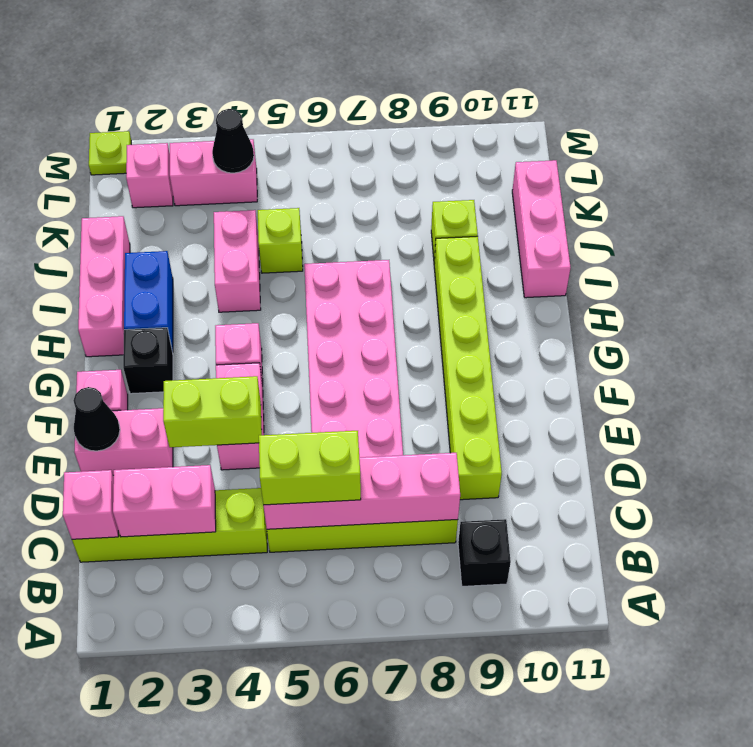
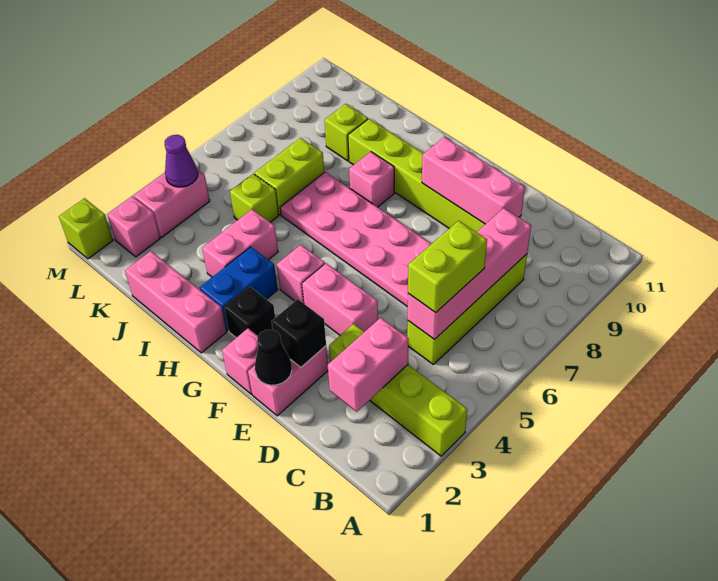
black brick B9 level 1 -> black brick E2 level 2
lime brick C1:C4 level 1 -> lime brick A3:D3 level 1
pink brick C1 level 2 -> pink brick H8 level 1
lime brick E3:E4 level 2 -> lime brick J6:J7 level 1
blue brick H2:I2 level 1 -> blue brick H2:H3 level 1
pink brick I4:J4 level 1 -> pink brick I3:I4 level 1
pink brick I11:K11 level 1 -> pink brick D9:F9 level 2
black cone L4 level 2 -> purple cone L4 level 2
lime plate M1 level 1 -> lime brick M1 level 1

